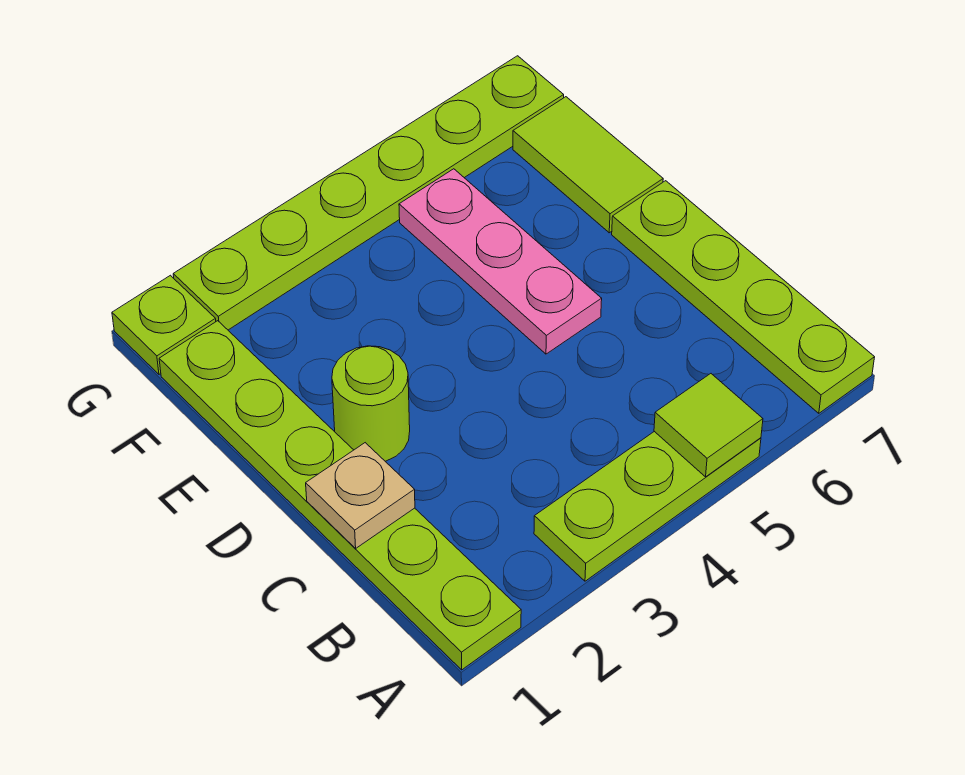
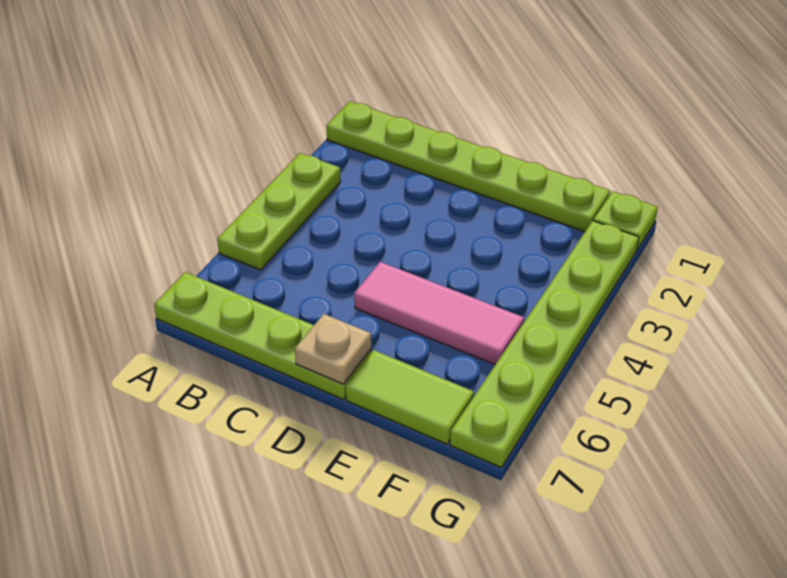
lime tile A5 level 2 -> none
tan plate C1 level 2 -> tan plate D7 level 2
lime round brick D2 level 1 -> none
pink plate D5:F5 level 1 -> pink tile D5:F5 level 1

